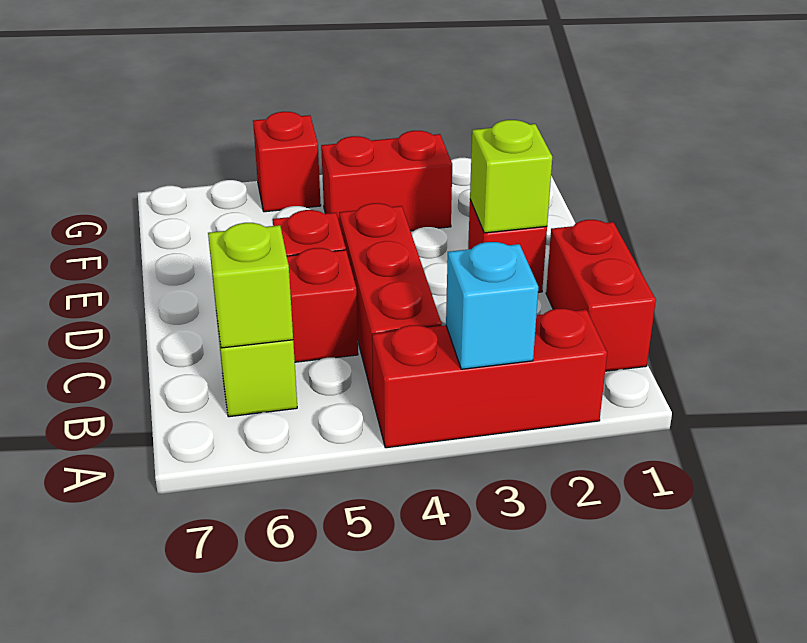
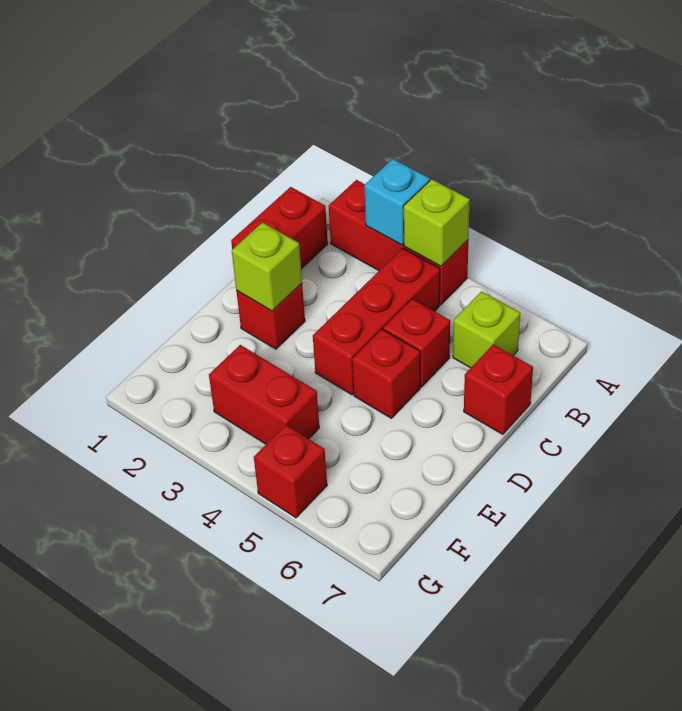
lime brick B6 level 2 -> lime brick A4 level 2
none -> red brick C7 level 1

